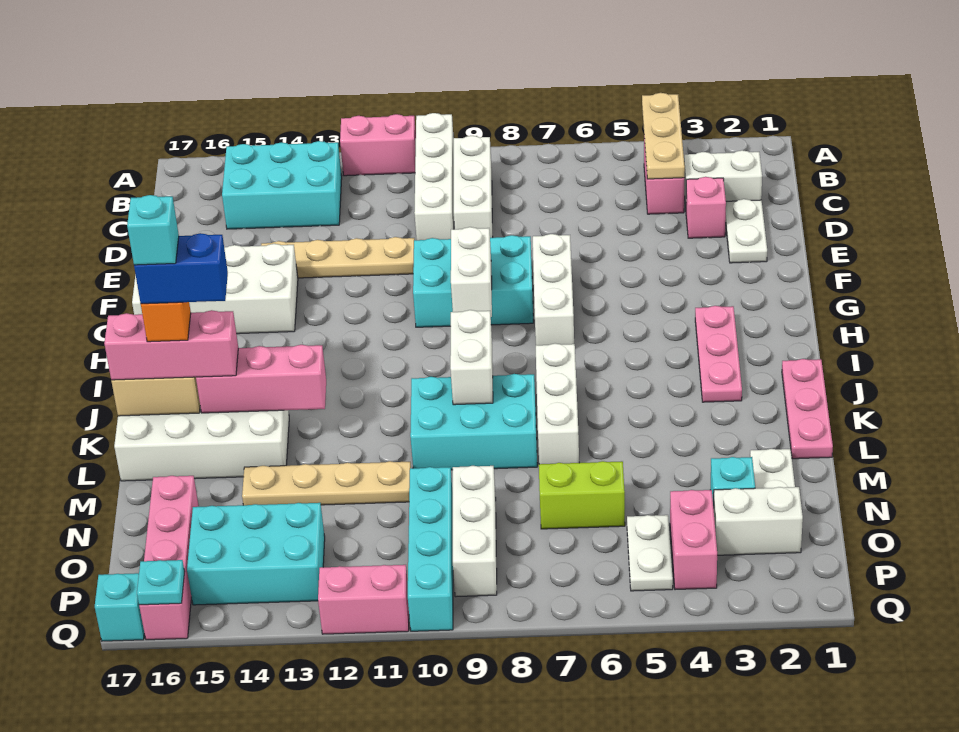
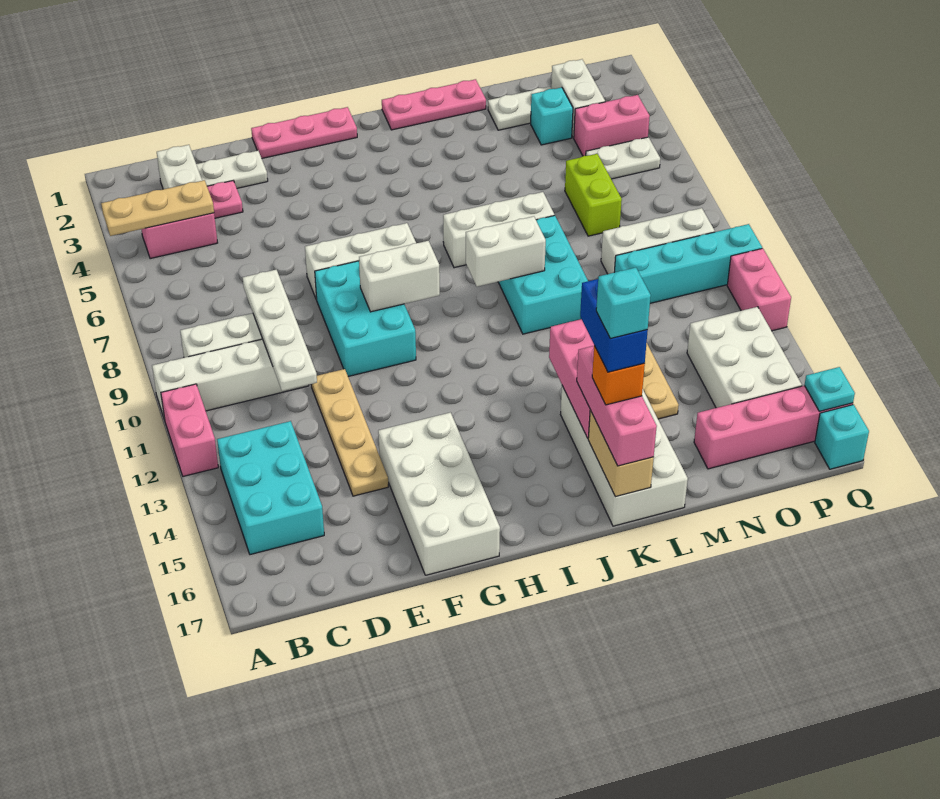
pink brick D3 level 1 -> pink plate D3 level 1
none -> white plate D8:D11 level 2
pink plate H3:J3 level 1 -> pink plate F1:H1 level 1
cyan brick O13:P15 level 1 -> white brick O13:P15 level 1

